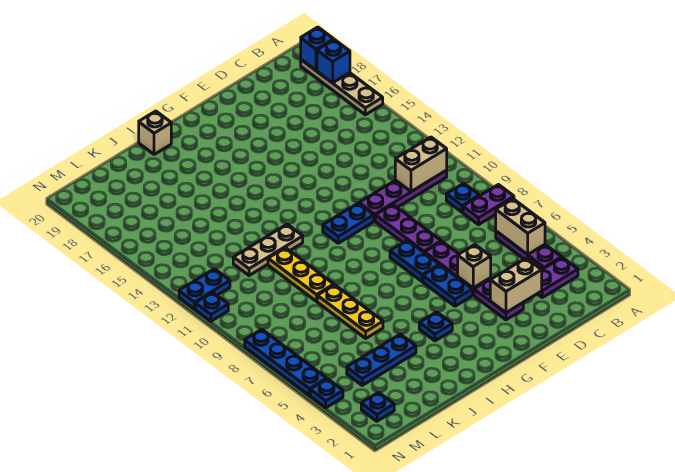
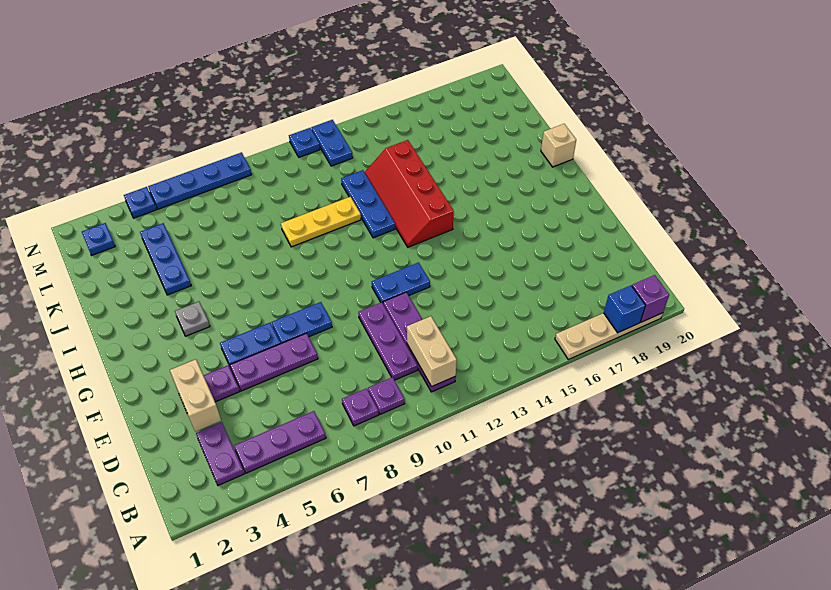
purple plate A8:B8 level 1 -> purple plate B8 level 1
blue brick A19 level 2 -> purple brick A19 level 2
tan brick B5:B6 level 2 -> none
blue plate B9 level 1 -> purple plate B9 level 1
tan brick E5 level 2 -> none
purple plate E8:E10 level 1 -> purple plate C10:E10 level 1
blue plate F11:G11 level 1 -> blue plate F11:F12 level 1
blue plate H4 level 1 -> grey plate H4 level 1
none -> red slope H13:K14 level 1 top 14
tan plate I12:K12 level 1 -> blue plate I12:K12 level 1
yellow plate J6:J8 level 1 -> none

